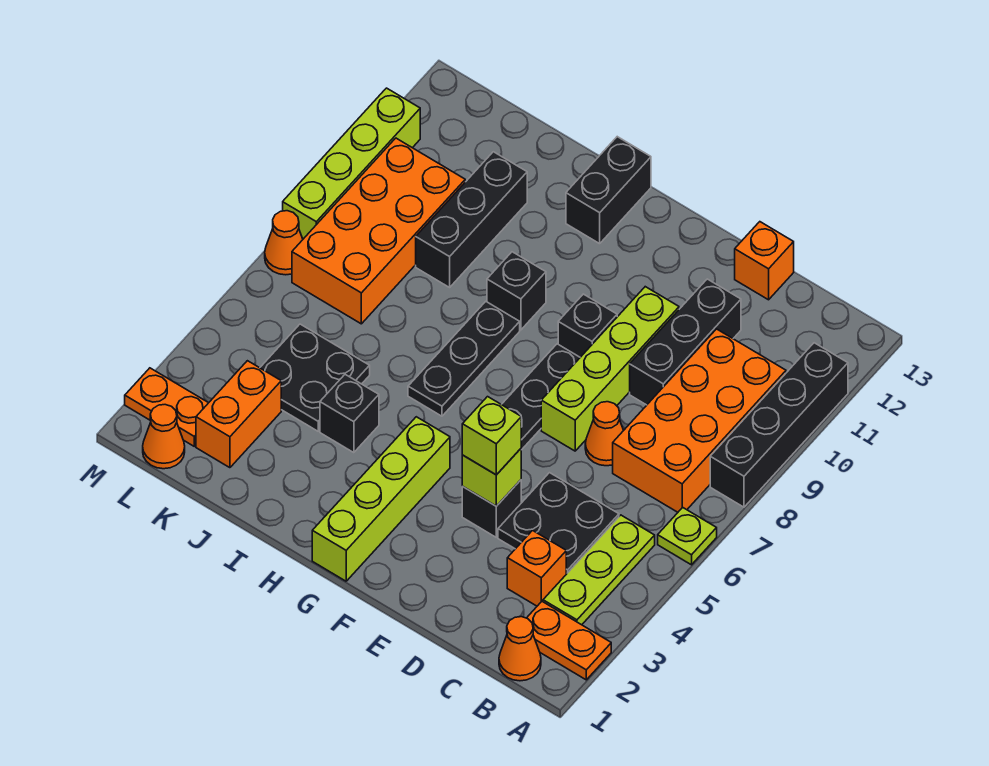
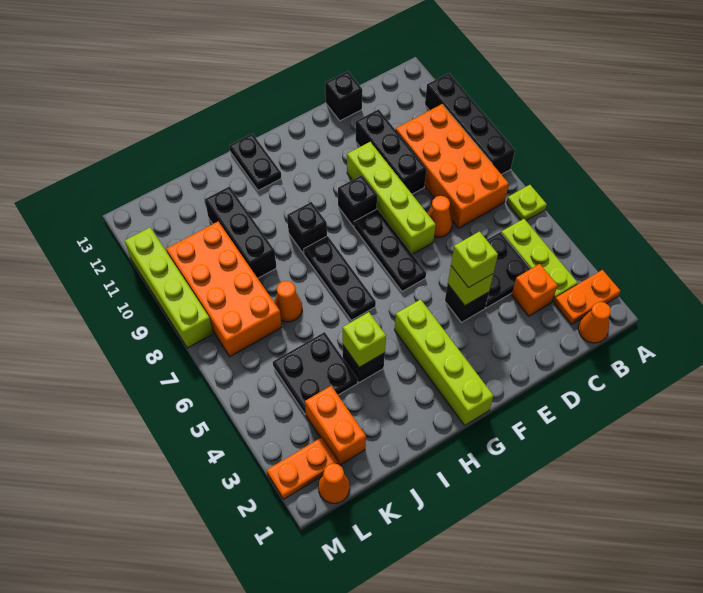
orange brick D13 level 1 -> black brick D13 level 1
black brick H12:H13 level 1 -> black plate H12:H13 level 1
none -> lime brick I4 level 2
orange cone M7 level 1 -> orange cone J7 level 1

